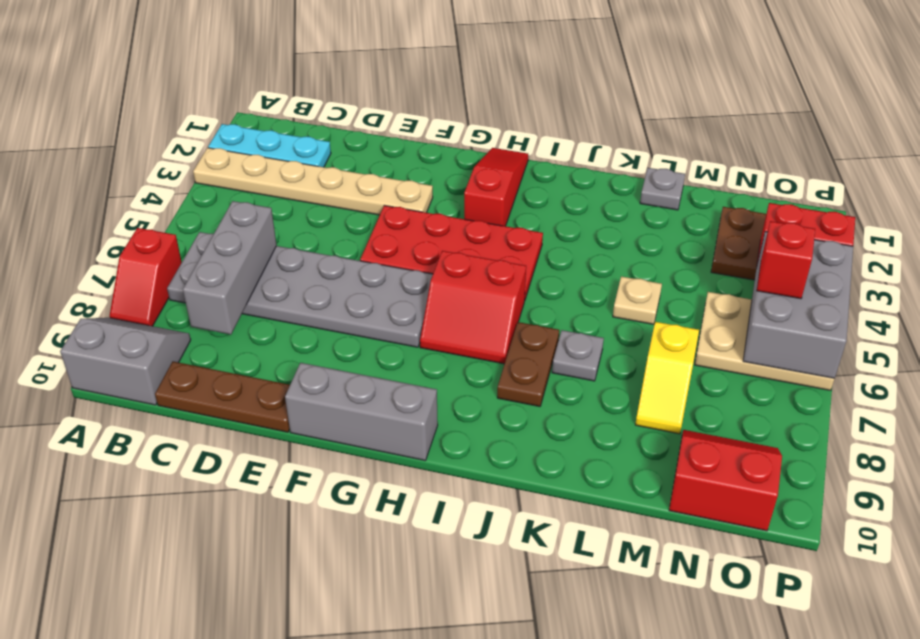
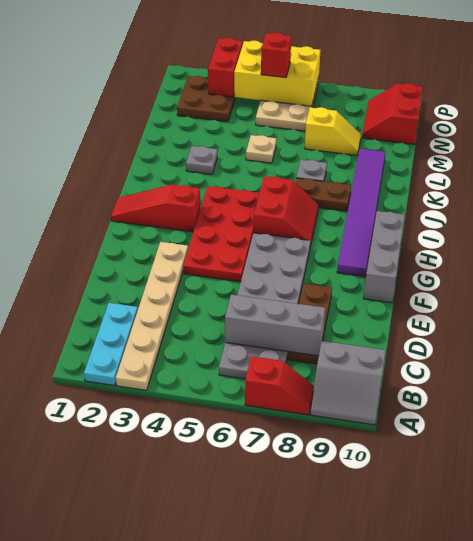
grey slope A9:B10 level 1 top 10 -> grey slope A9:B10 level 1 top B
brown plate C10:E10 level 1 -> brown plate C8:E8 level 1
none -> purple tile G9:L9 level 1
grey plate L1 level 1 -> grey plate K3 level 1
grey brick O4:P6 level 2 -> yellow brick O4:P6 level 2

